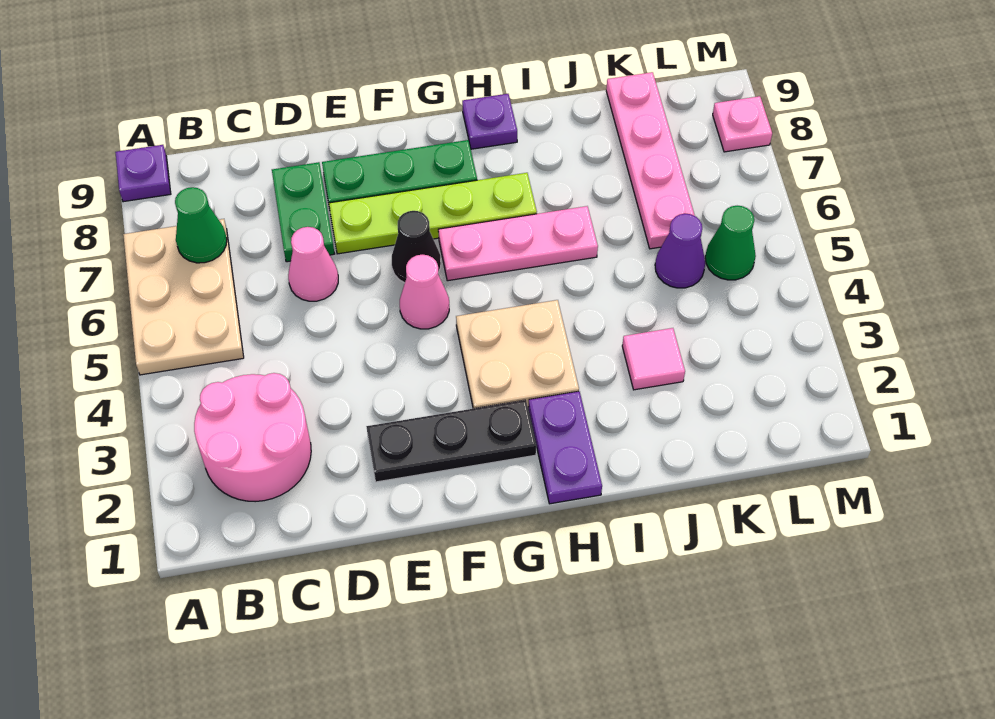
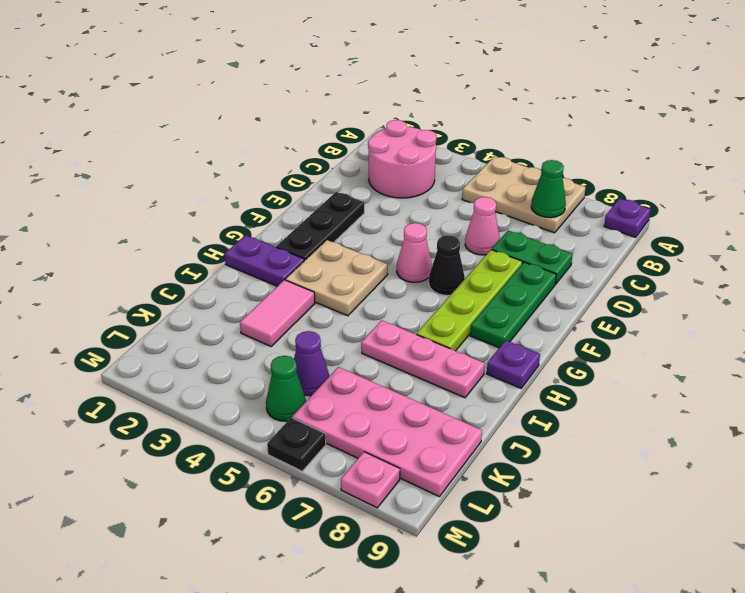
pink plate G6:I6 level 1 -> pink plate I6:I8 level 1
pink tile J3 level 1 -> pink tile I3:J3 level 1
pink plate K6:K9 level 1 -> pink plate K6:L9 level 1
none -> black plate M6 level 1

